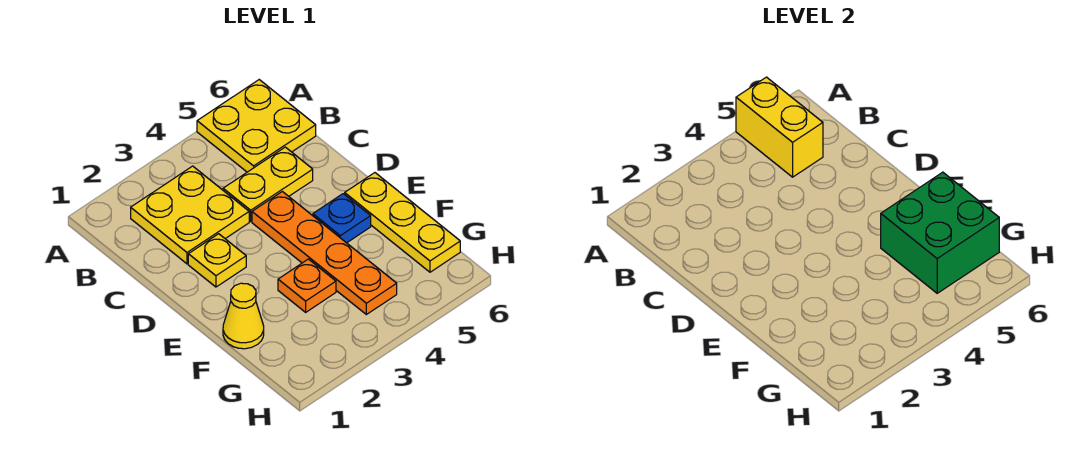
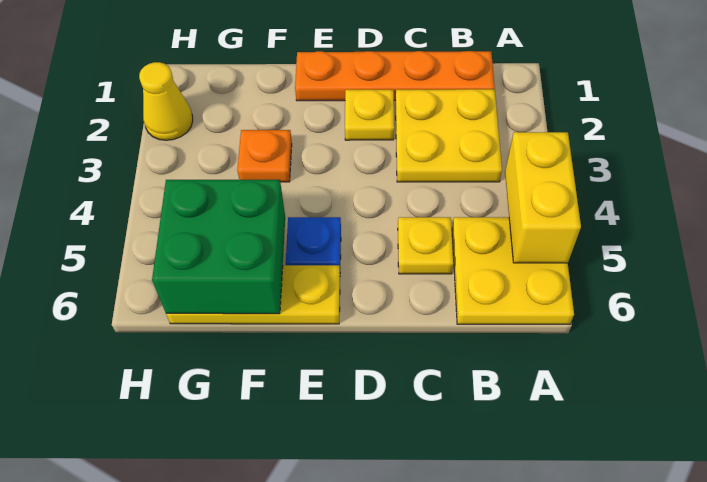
yellow brick A5:B5 level 2 -> yellow brick A4:A5 level 2
yellow plate C4:C5 level 1 -> yellow plate C5 level 1
orange plate D4:G4 level 1 -> orange plate B1:E1 level 1
yellow cone F1 level 1 -> yellow cone H2 level 1

